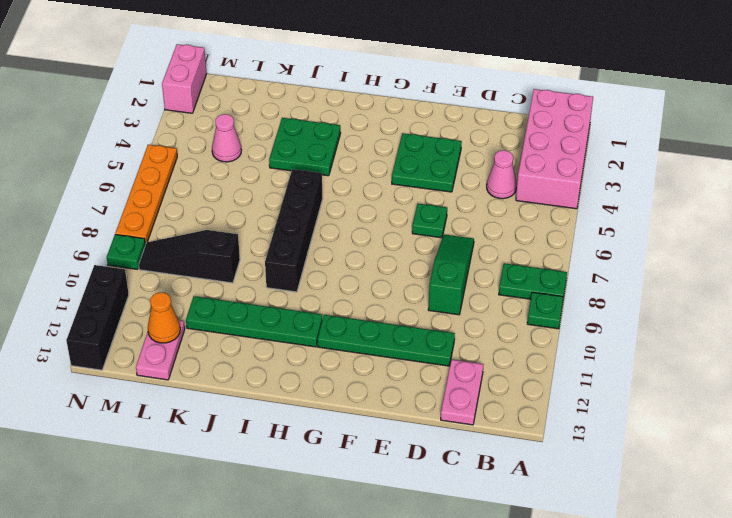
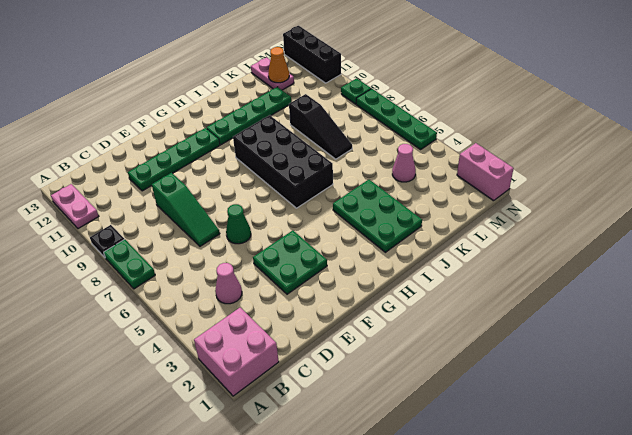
pink brick A1:B4 level 1 -> pink brick A1:B2 level 1
green plate A8:B8 level 1 -> green plate A7:A8 level 1
green plate A9 level 1 -> black plate A9 level 1
pink plate C12:C13 level 1 -> pink plate A11:A12 level 1
green plate E6 level 1 -> green cone E6 level 1
green plate I3:J4 level 1 -> green plate I2:J4 level 1
black brick I6:I9 level 1 -> black brick H6:I9 level 1
black slope K9:M9 level 1 top K -> black slope K7:K9 level 1 top 9
orange plate N5:N8 level 1 -> green plate N5:N8 level 1

